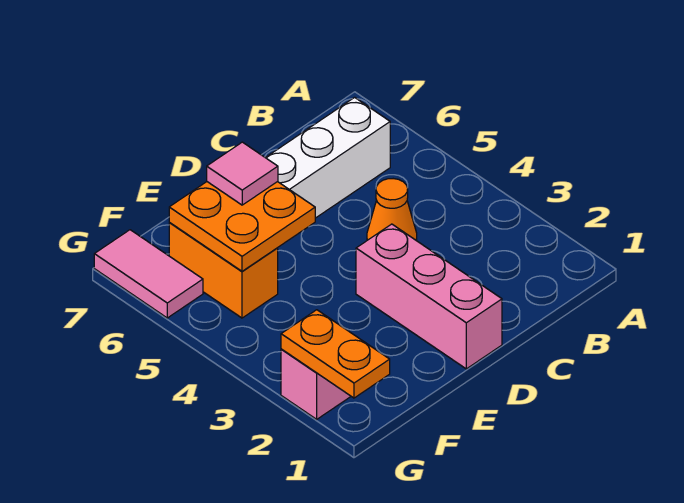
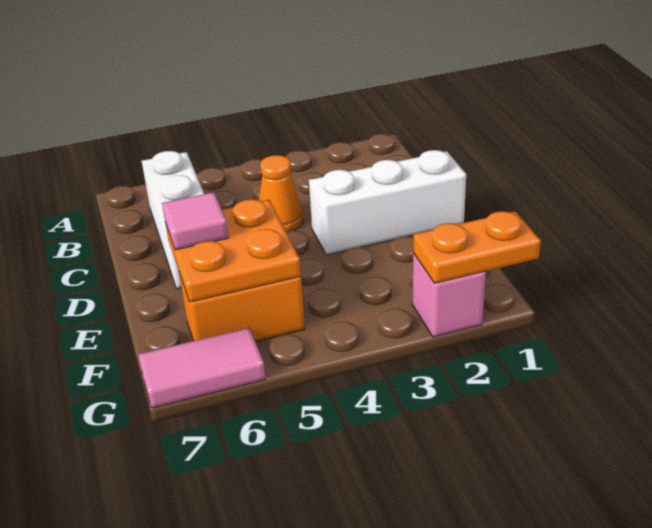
pink brick D1:D3 level 1 -> white brick D1:D3 level 1

